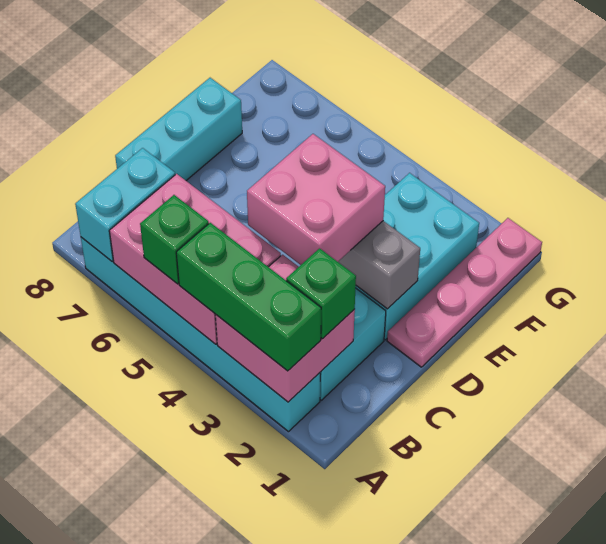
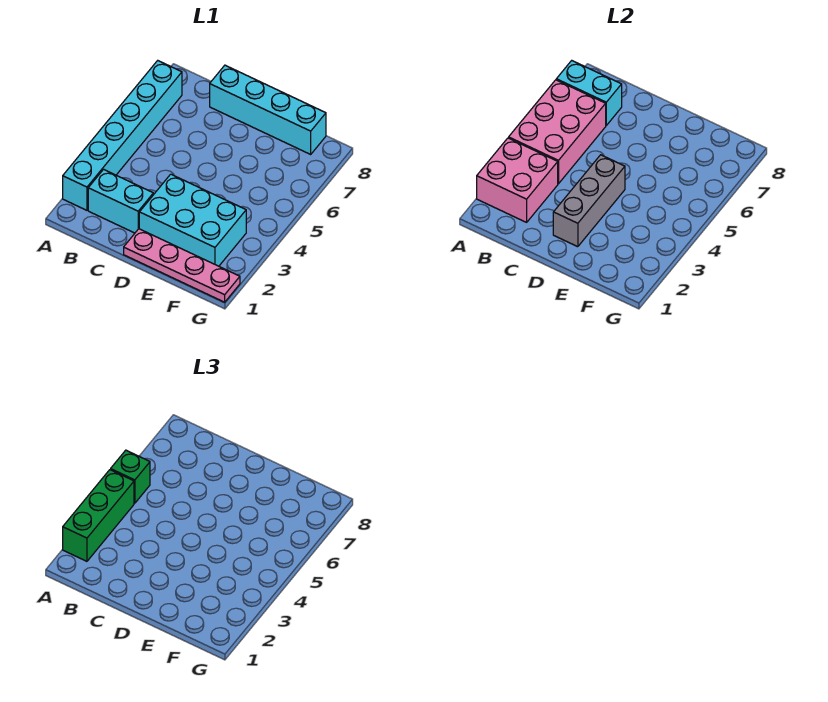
green brick B2 level 3 -> none
pink brick C3:D4 level 3 -> none
cyan brick C8:E8 level 1 -> cyan brick C8:F8 level 1

